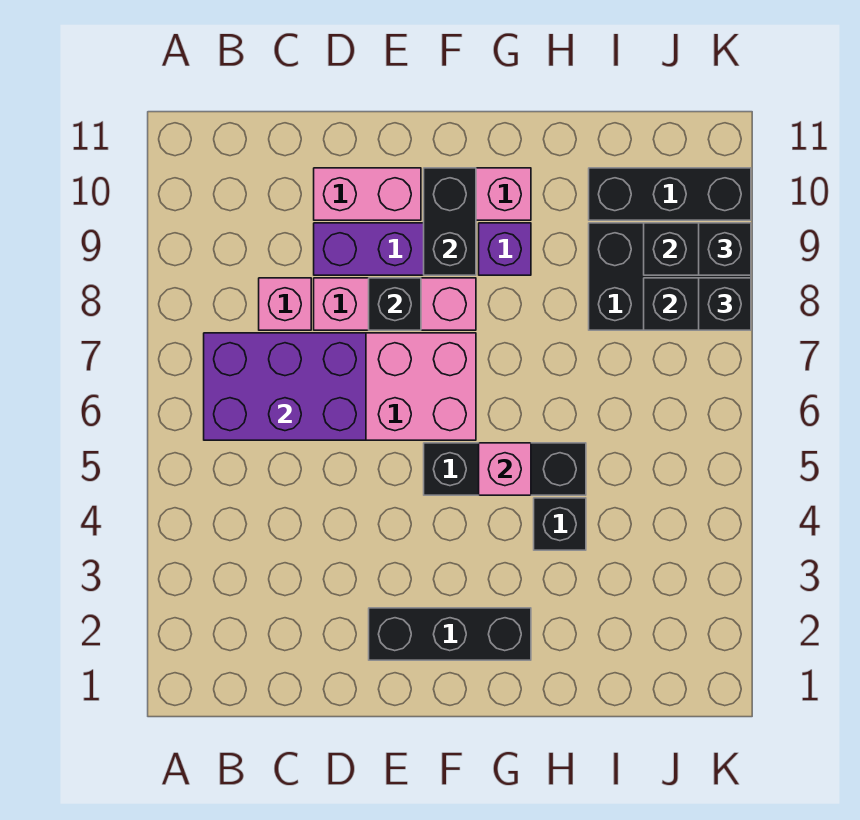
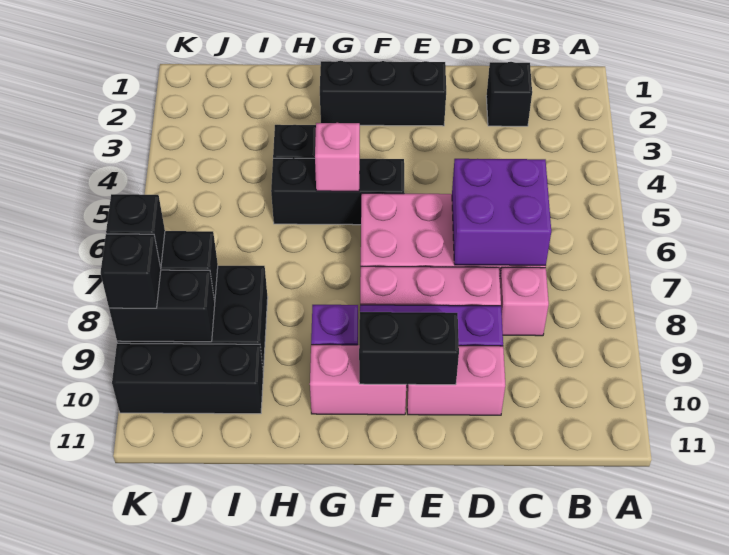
purple brick B6:D7 level 2 -> purple brick C6:D7 level 2
black brick E8 level 2 -> black brick C2 level 1
black brick F9:F10 level 2 -> black brick E10:F10 level 2

